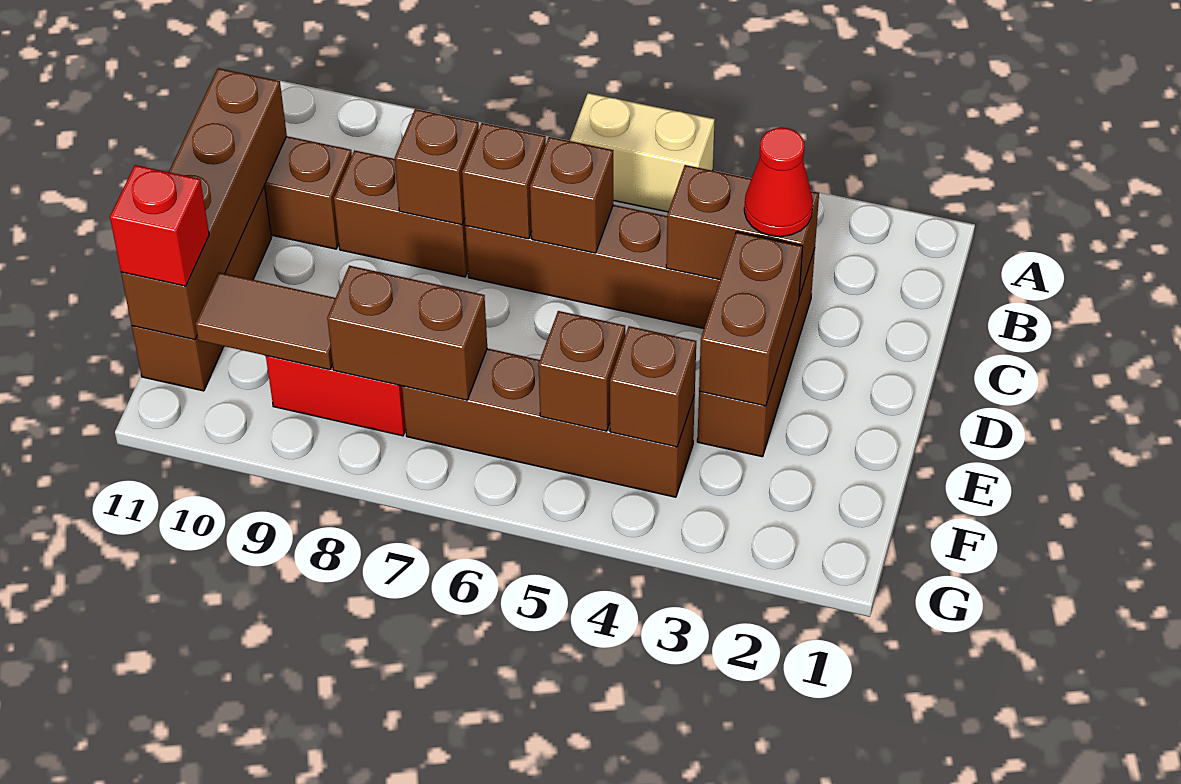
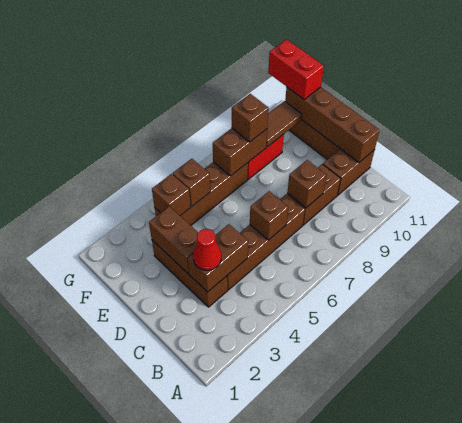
tan brick A5:A6 level 1 -> none
brown brick C7 level 2 -> brown brick F8 level 3
red brick F11 level 3 -> red brick F11:G11 level 3

